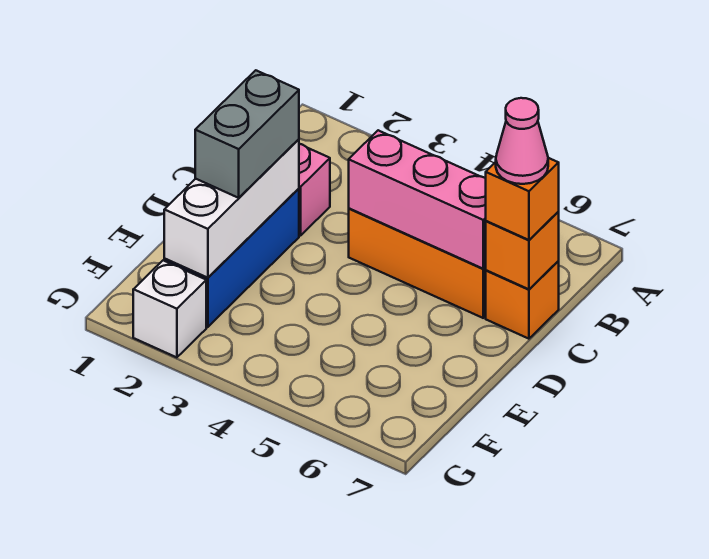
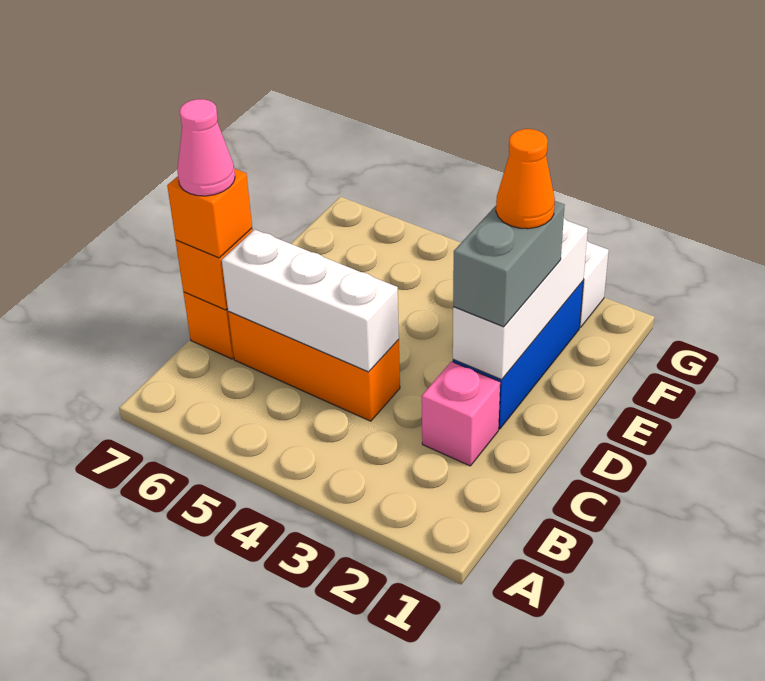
pink brick C4:C6 level 2 -> white brick C4:C6 level 2
none -> orange cone E2 level 4

